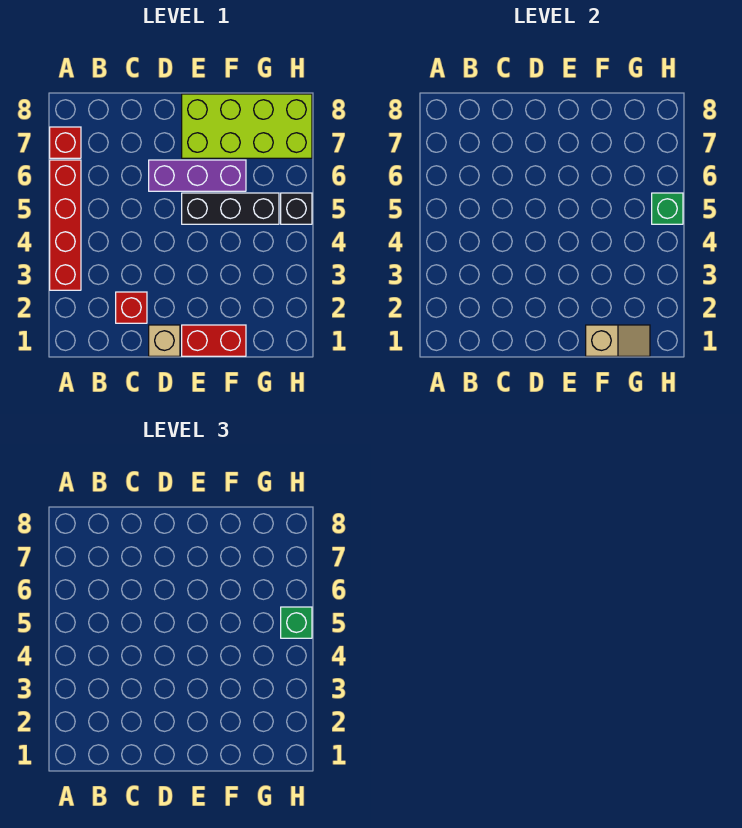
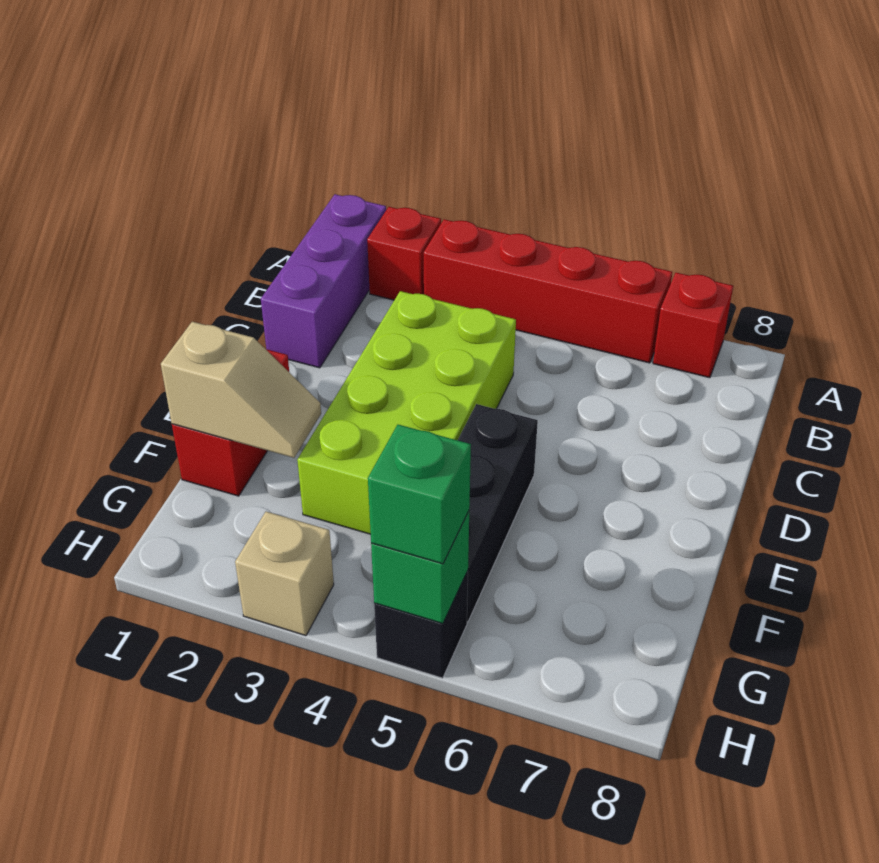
red brick C2 level 1 -> red brick A2 level 1
tan brick D1 level 1 -> tan brick H3 level 1
purple brick D6:F6 level 1 -> purple brick A1:C1 level 1
lime brick E7:H8 level 1 -> lime brick C3:F4 level 1
tan slope F1:G1 level 2 top F -> tan slope F1:F2 level 2 top 1

